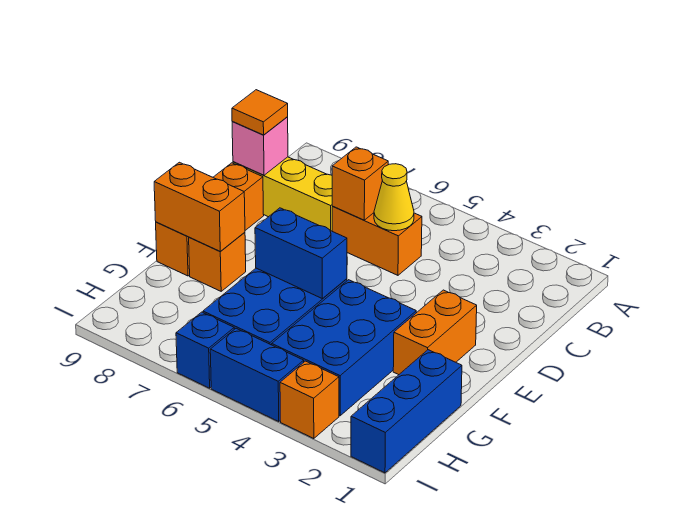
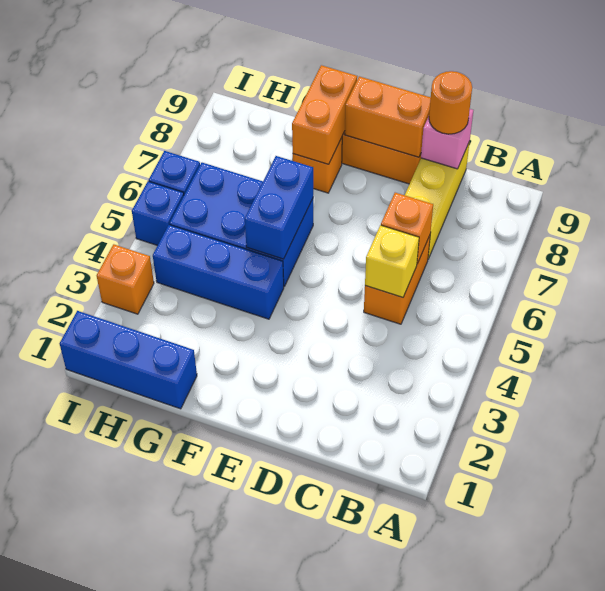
yellow cone C5 level 2 -> yellow brick C5 level 2
orange tile C9 level 3 -> orange round brick C9 level 3
orange brick E2:F2 level 1 -> orange brick D9:E9 level 2
blue brick F3:H4 level 1 -> blue brick F4:H4 level 1
blue brick I4:I5 level 1 -> blue brick I5 level 1

